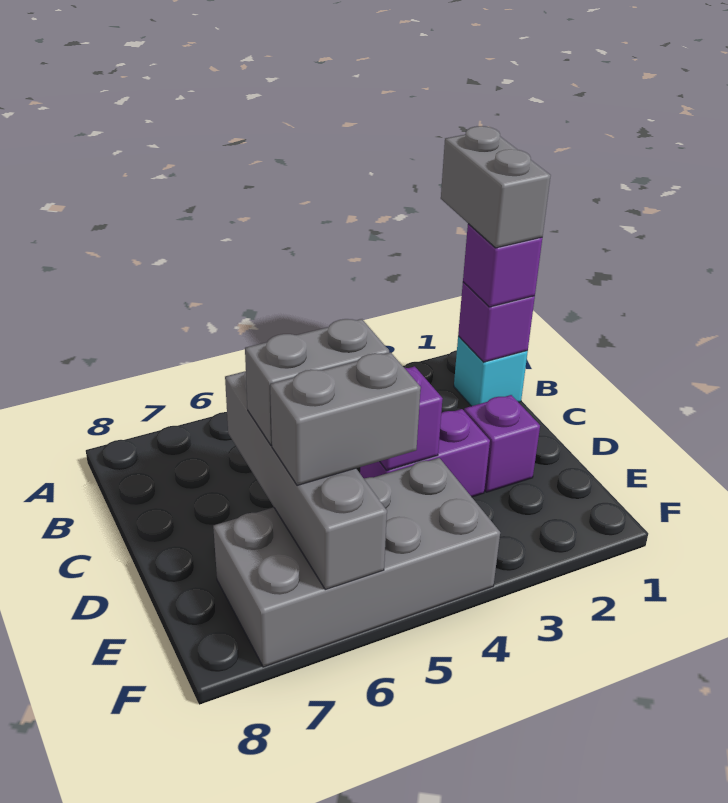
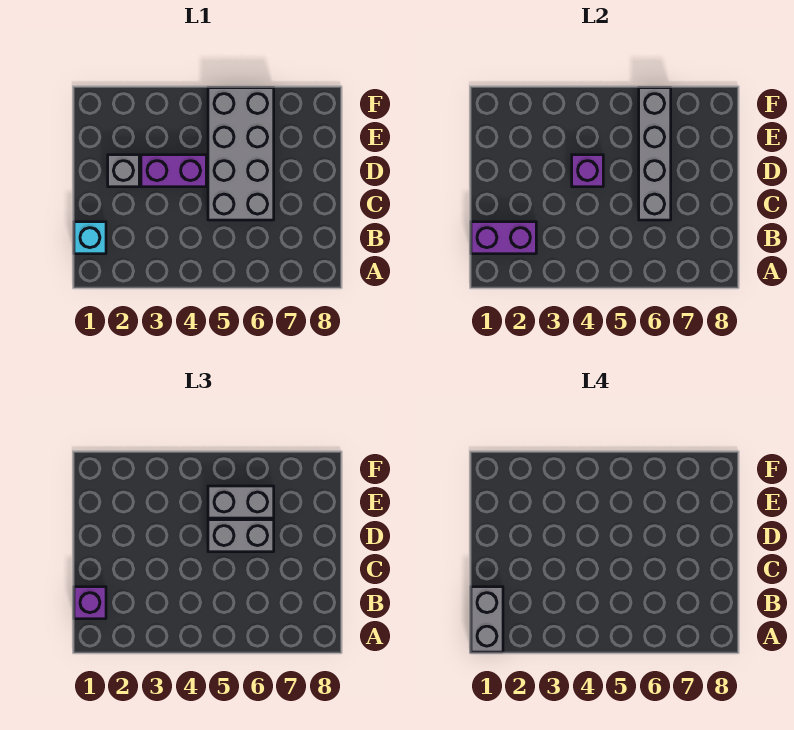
purple brick B1 level 2 -> purple brick B1:B2 level 2
purple brick D2 level 1 -> grey brick D2 level 1
grey brick E4:F7 level 1 -> grey brick C5:F6 level 1

